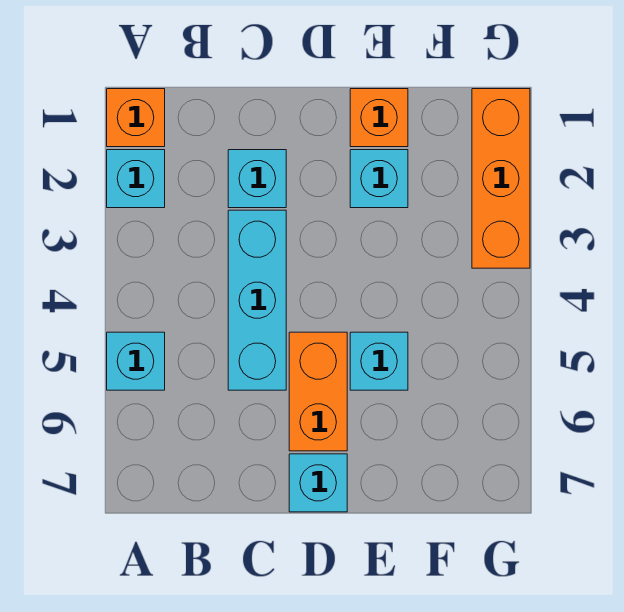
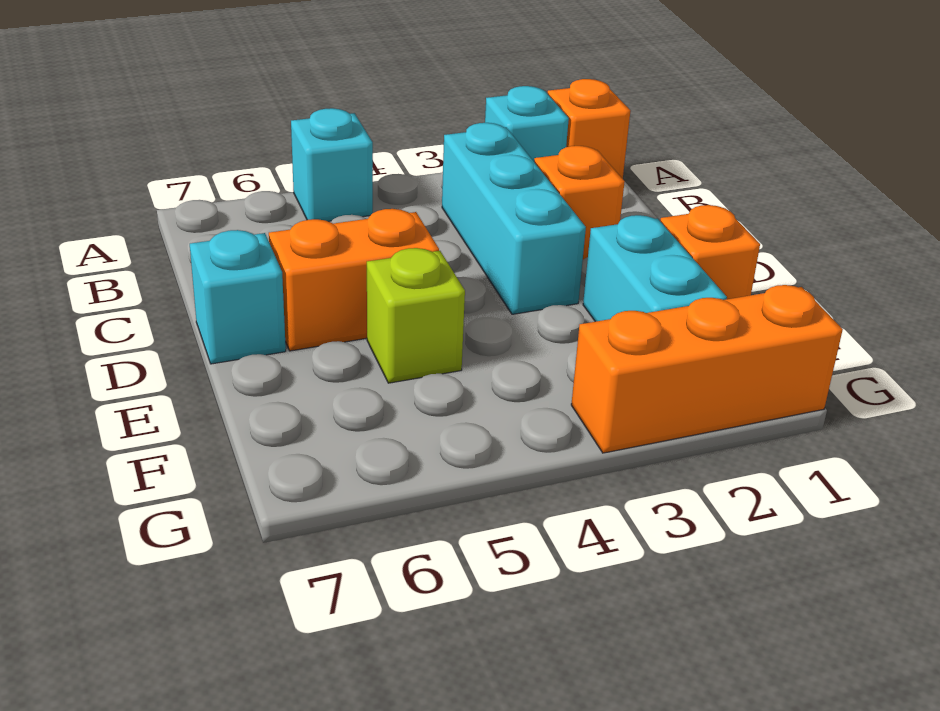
cyan brick C2 level 1 -> orange brick C2 level 1
cyan brick C3:C5 level 1 -> cyan brick B3:D3 level 1
cyan brick E2 level 1 -> cyan brick E2:F2 level 1
cyan brick E5 level 1 -> lime brick E5 level 1

